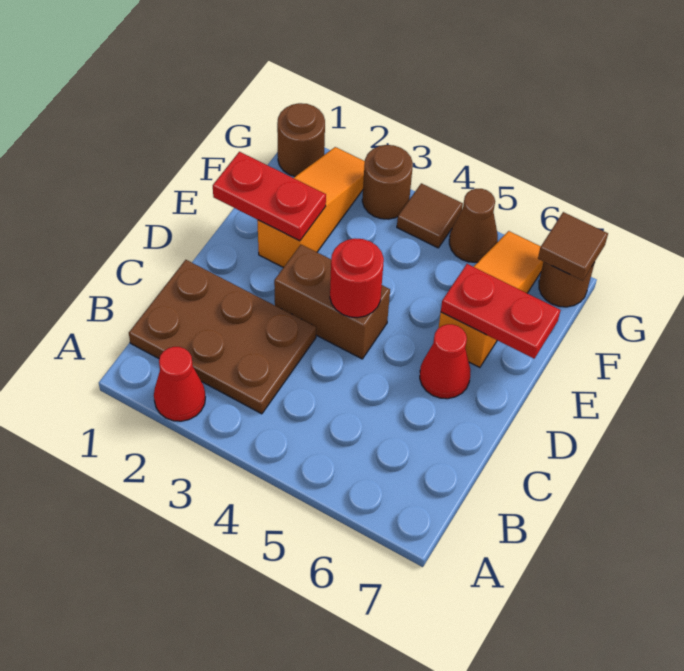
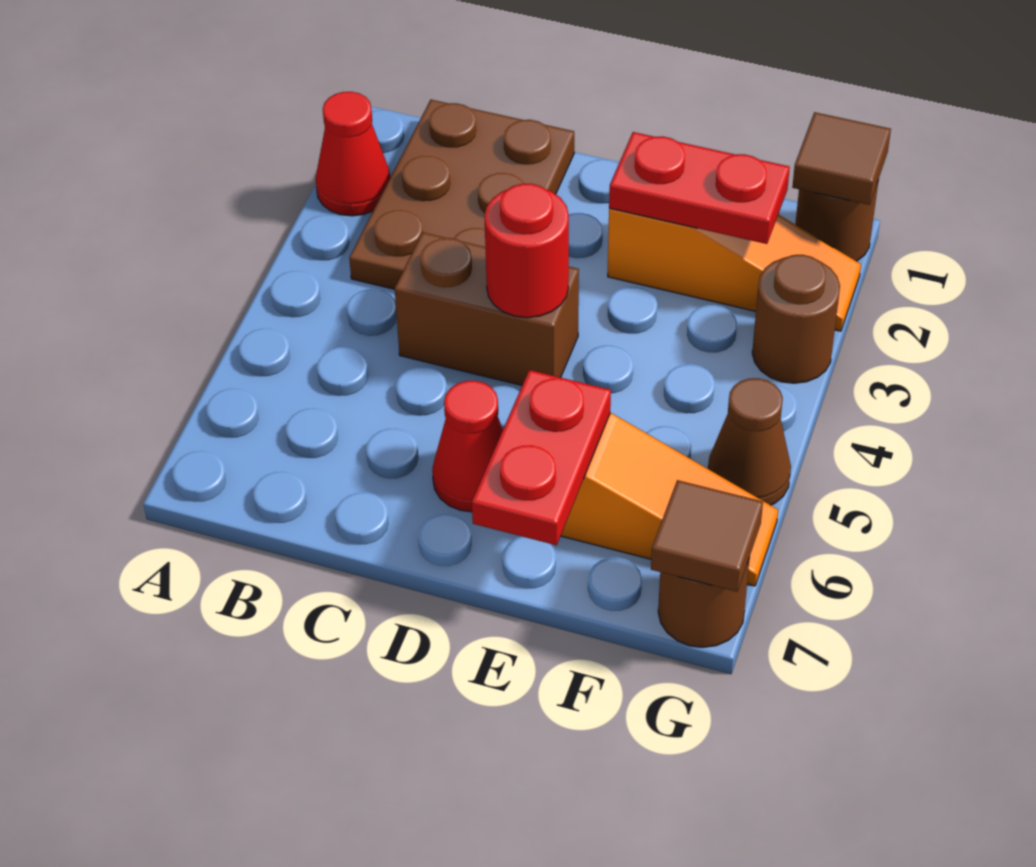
brown brick D3:D4 level 1 -> brown brick C4:D4 level 1
red plate E1:E2 level 2 -> red plate E2:F2 level 2
brown tile G4 level 1 -> brown tile G1 level 2

